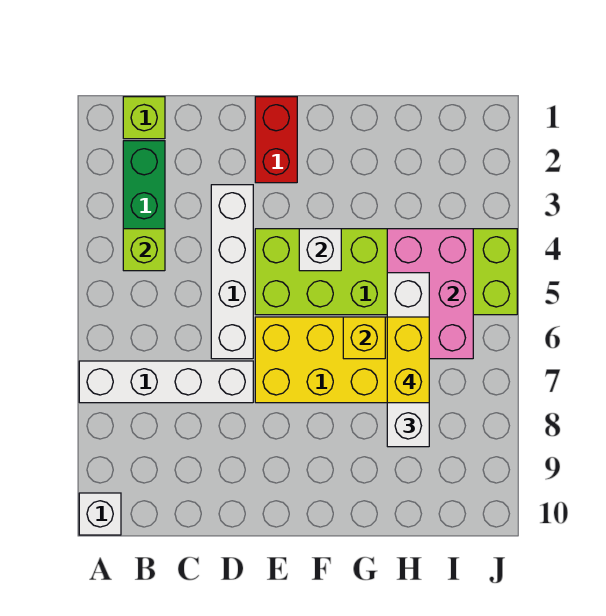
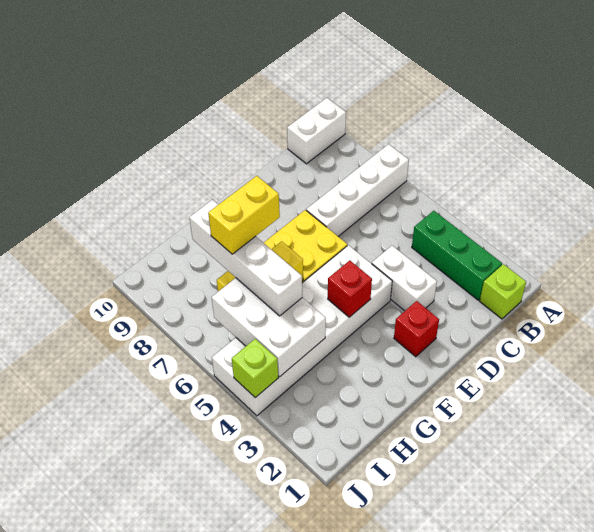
white brick A10 level 1 -> white brick A10:B10 level 1
lime brick B4 level 2 -> lime brick J4 level 2
white brick D3:D6 level 1 -> white brick D3:D4 level 1
red brick E1:E2 level 1 -> red brick E2 level 1
lime brick E4:J5 level 1 -> white brick E4:J5 level 1
white brick F4 level 2 -> red brick F4 level 2
pink brick H4:I6 level 2 -> white brick H4:I6 level 2
yellow brick H6:H7 level 4 -> yellow brick G7:H7 level 4

